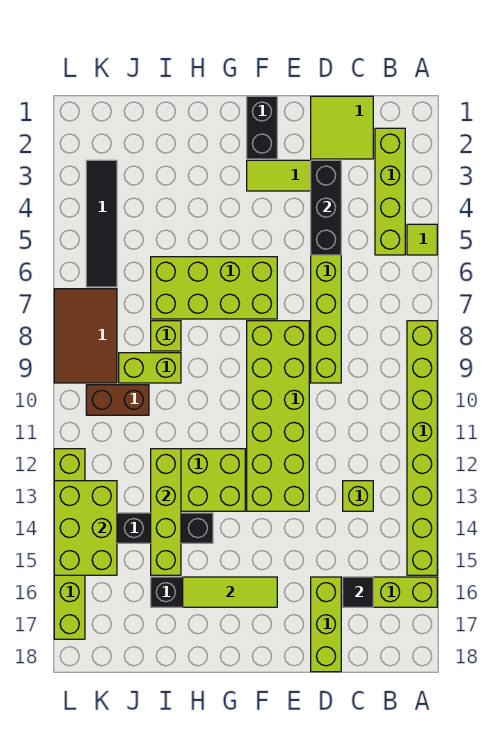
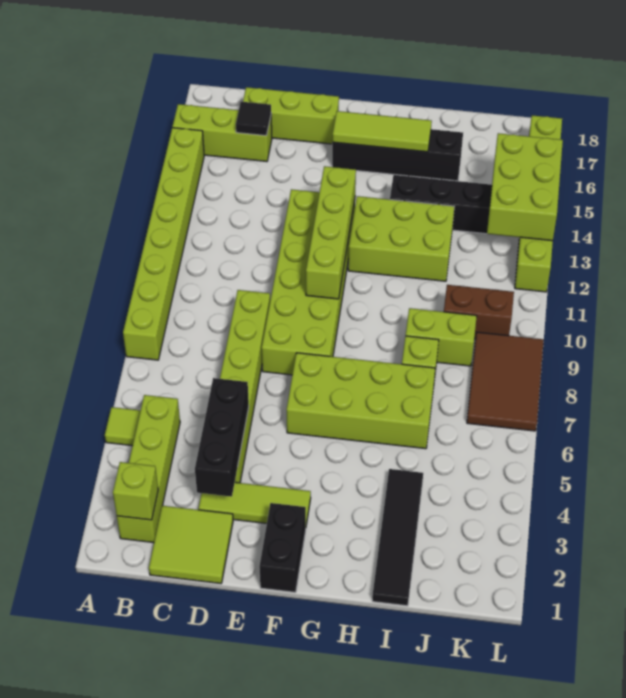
lime brick C13 level 1 -> lime brick B2 level 2
lime brick D16:D18 level 1 -> lime brick C17:E17 level 1
lime brick I12:I15 level 2 -> lime brick F10:F13 level 2
black tile K3:K6 level 1 -> black tile I1:I4 level 1

